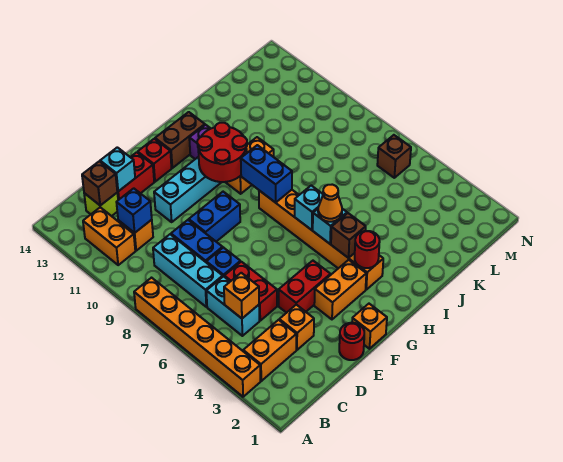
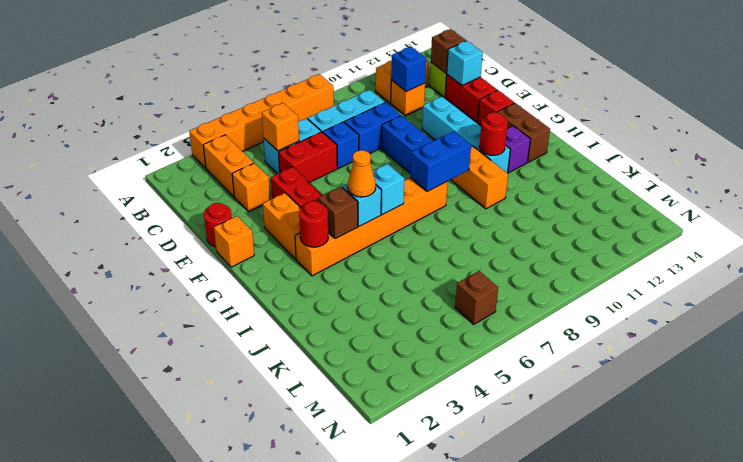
red round brick G10:H11 level 2 -> red round brick H11 level 2

